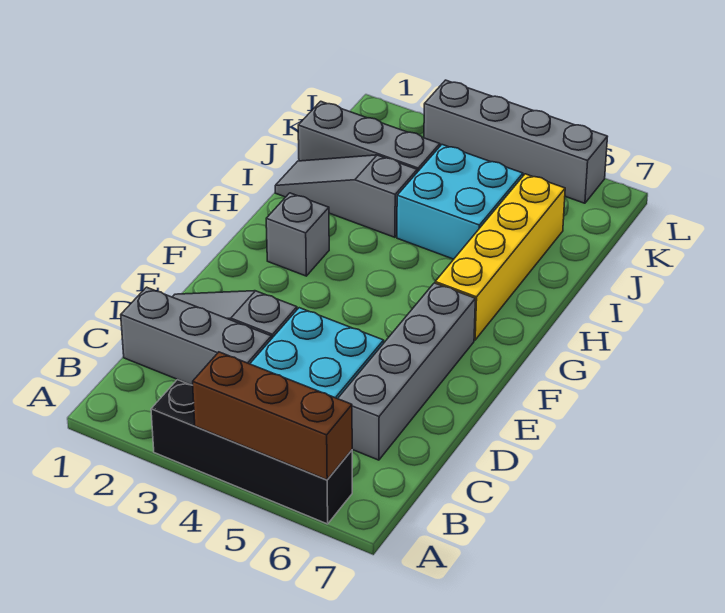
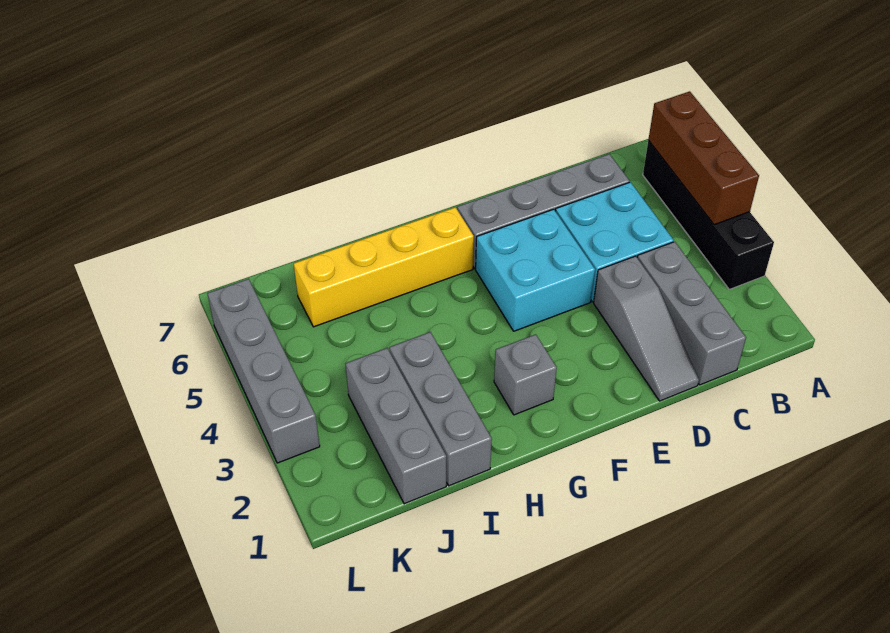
grey slope I1:I3 level 1 top 3 -> grey brick I1:I3 level 1
cyan brick I4:J5 level 1 -> cyan brick E4:F5 level 1

